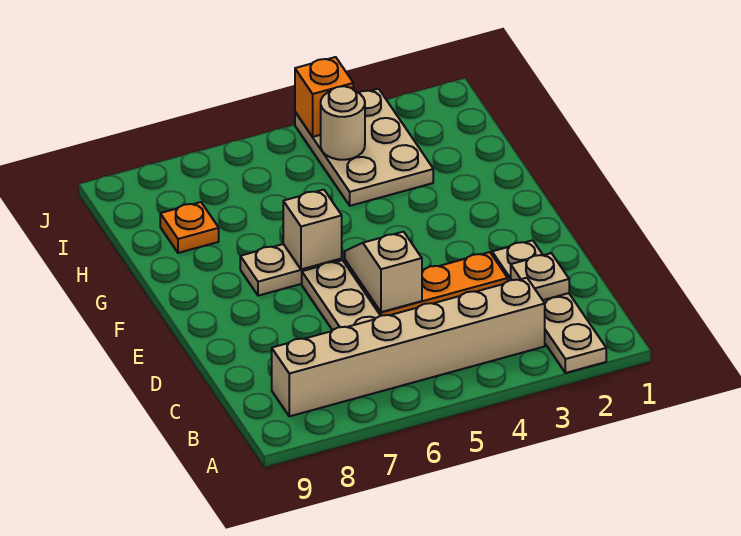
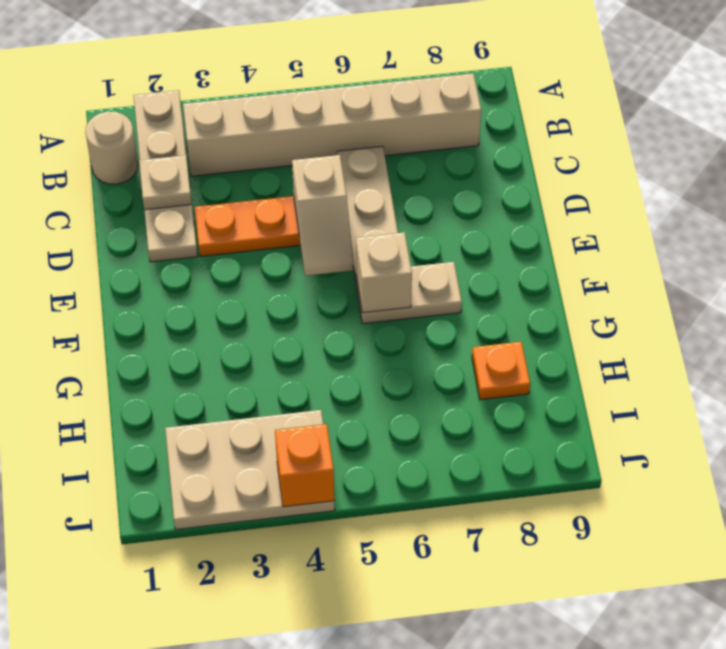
tan plate H3:J4 level 1 -> tan plate I2:J4 level 1
tan round brick I4 level 2 -> tan round brick B1 level 1

